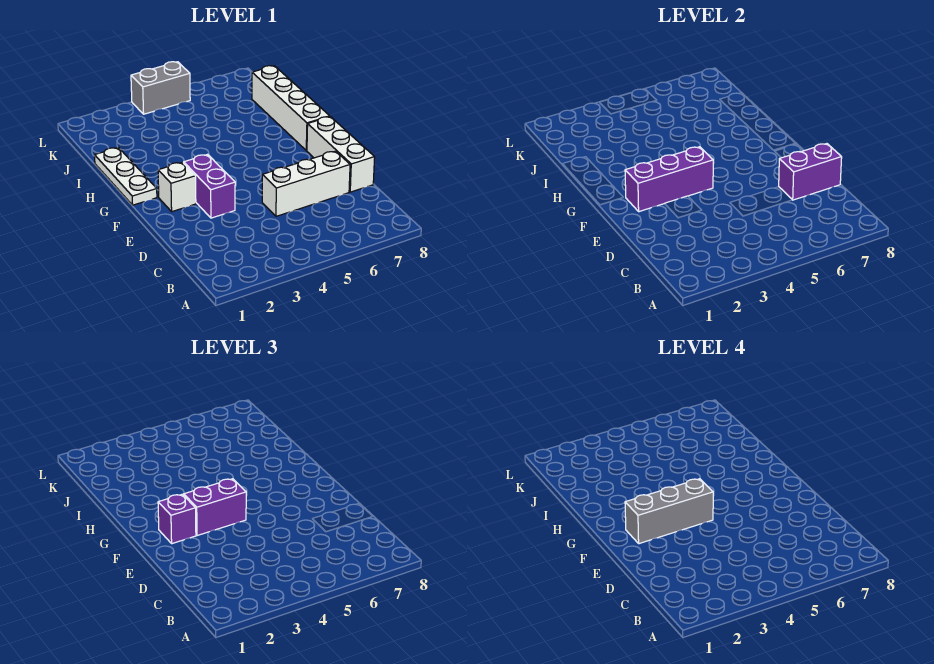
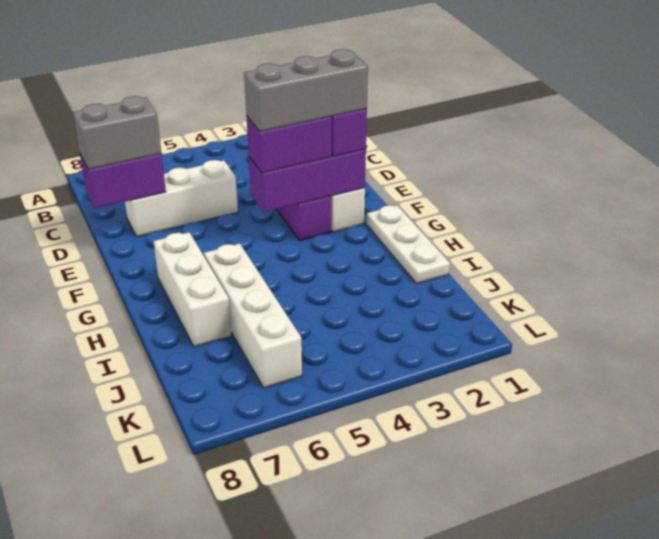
white brick D8:F8 level 1 -> white brick G7:I7 level 1
white brick G8:J8 level 1 -> white brick H6:K6 level 1
grey brick L4:L5 level 1 -> grey brick D7:D8 level 3

